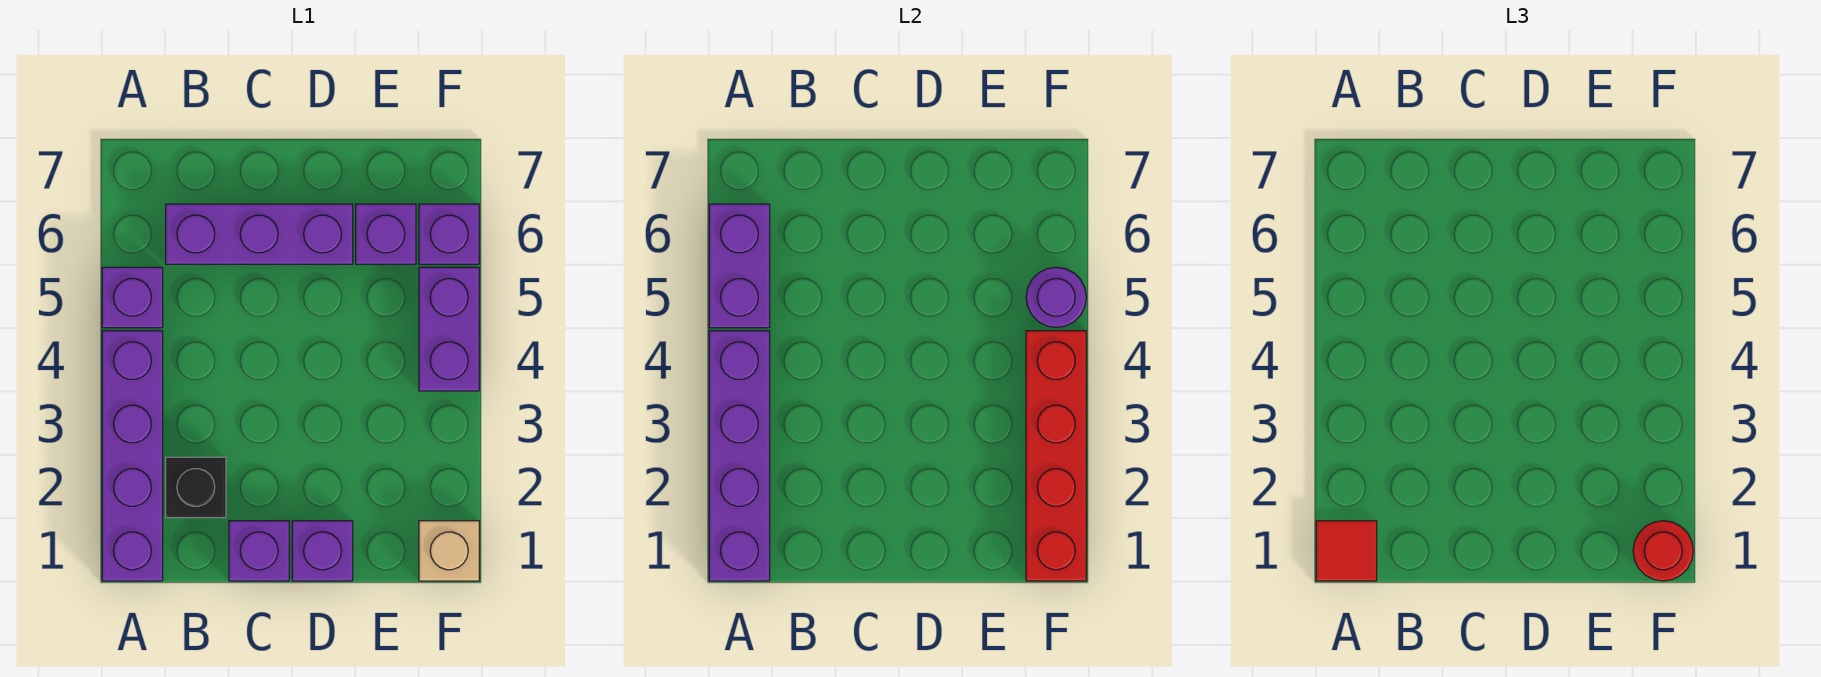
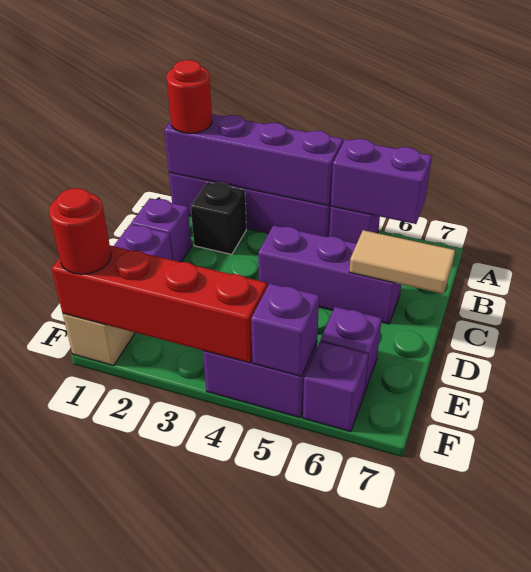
red tile A1 level 3 -> red round brick A1 level 3
purple brick B6:D6 level 1 -> purple brick C4:C6 level 1
none -> tan tile C6:C7 level 2
purple round brick F5 level 2 -> purple brick F5 level 2

